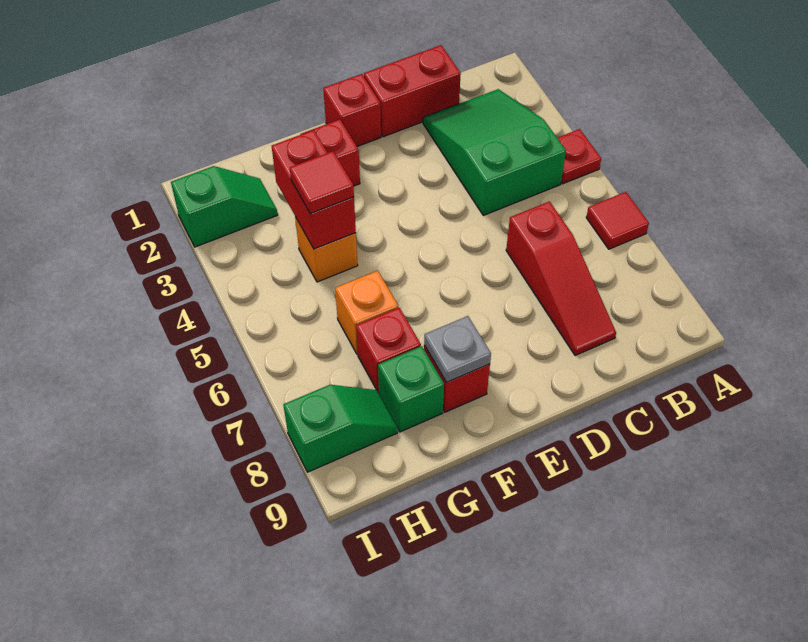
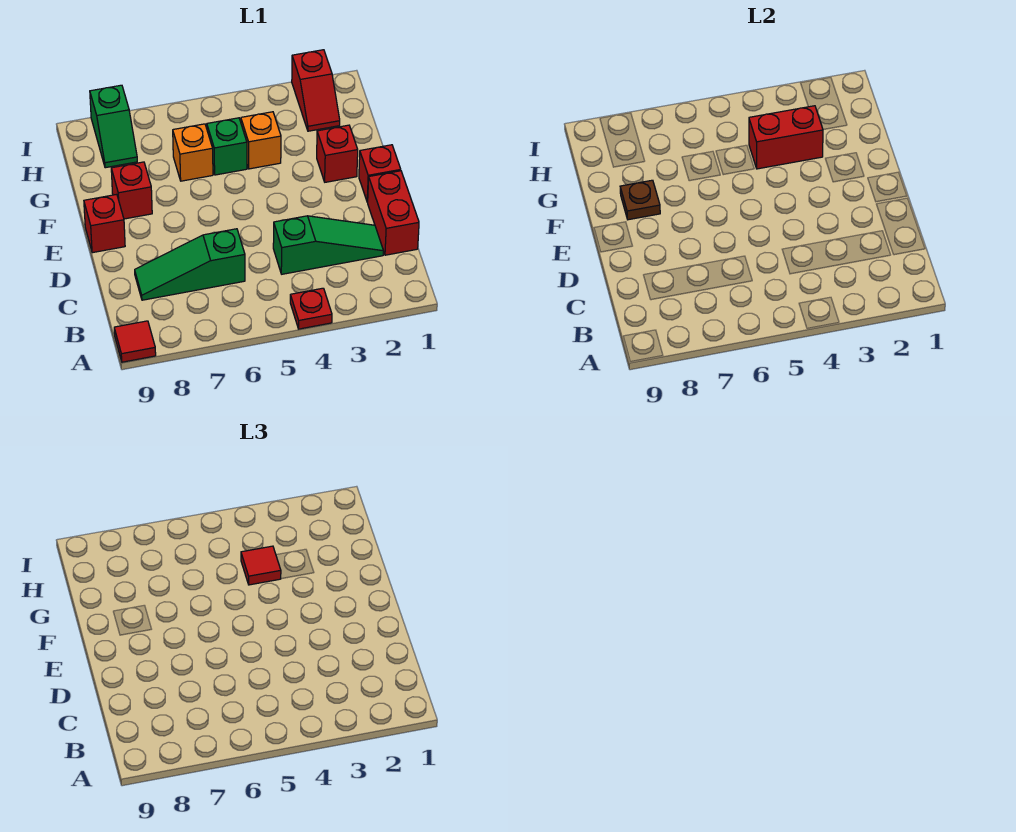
red tile A6 level 1 -> red tile A9 level 1
green slope B2:C4 level 1 top 4 -> green slope C2:C4 level 1 top 4
red slope C6:C8 level 1 top 6 -> green slope C6:C8 level 1 top 6
grey plate F8 level 2 -> brown plate F8 level 2
red brick G7 level 1 -> red brick E9 level 1
green brick G8 level 1 -> green brick G5 level 1
green slope H2:I2 level 1 top I -> red slope H2:I2 level 1 top I

